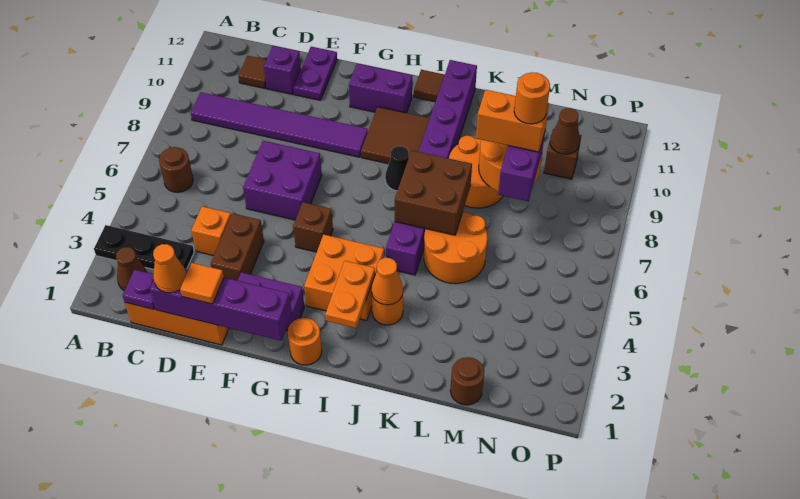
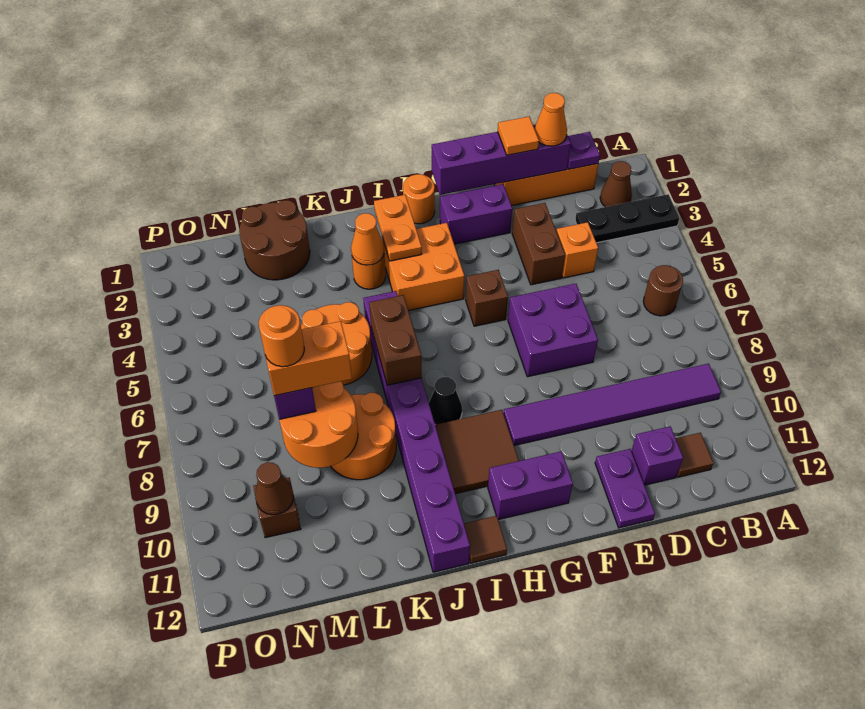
brown brick J6:K7 level 2 -> brown brick J6:J7 level 2
brown round brick M1 level 1 -> brown round brick L1:M2 level 1

